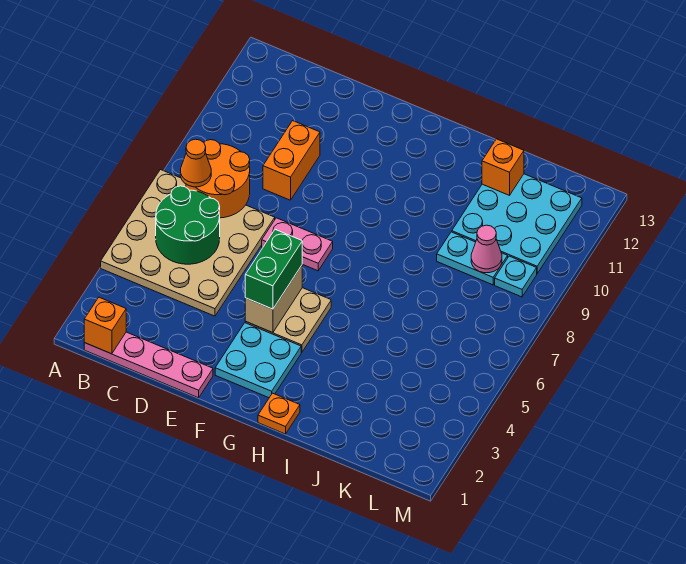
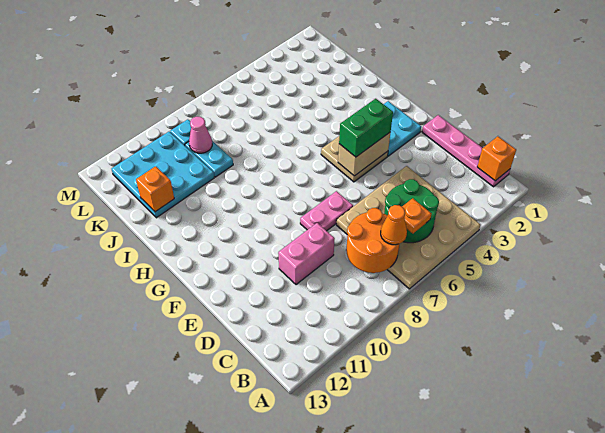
orange brick D9:D10 level 1 -> pink brick D9:D10 level 1
pink plate E7:F7 level 1 -> pink plate E7:E8 level 1
orange plate H1 level 1 -> orange plate B6 level 3

